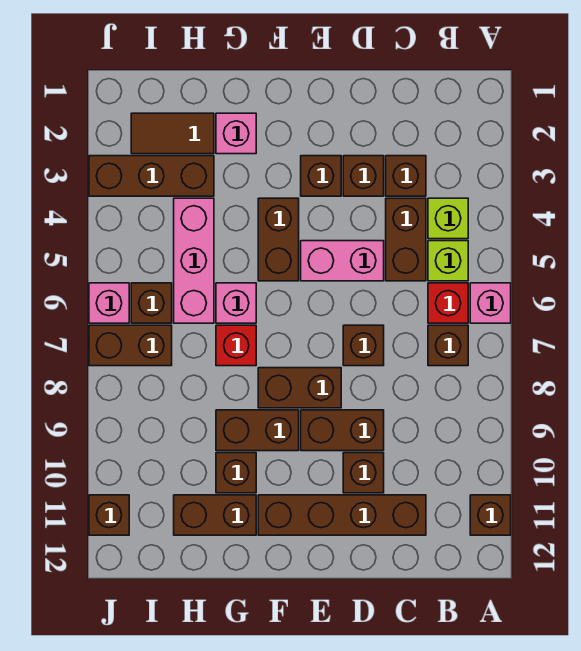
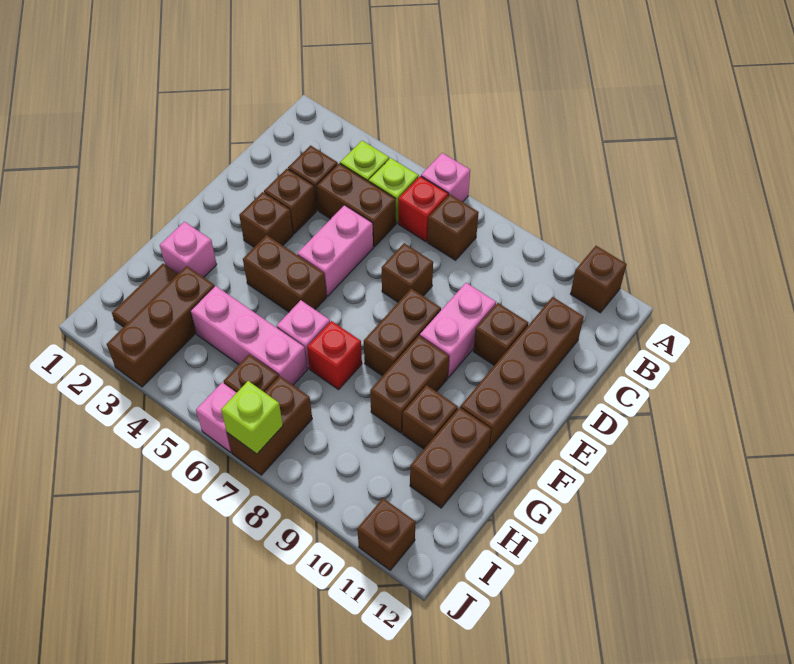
brown brick D9:E9 level 1 -> pink brick D9:E9 level 1
none -> lime brick J7 level 2

